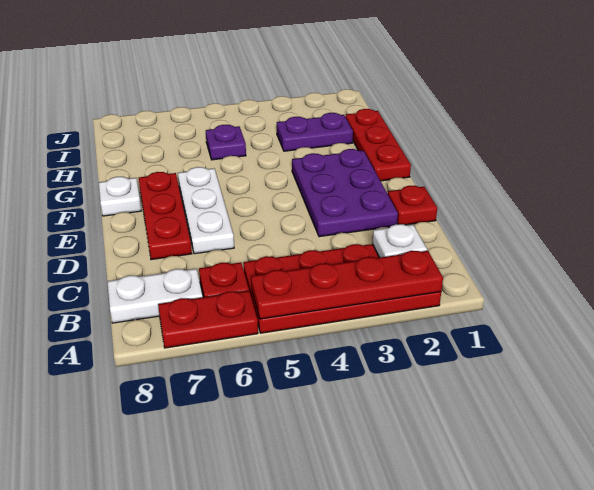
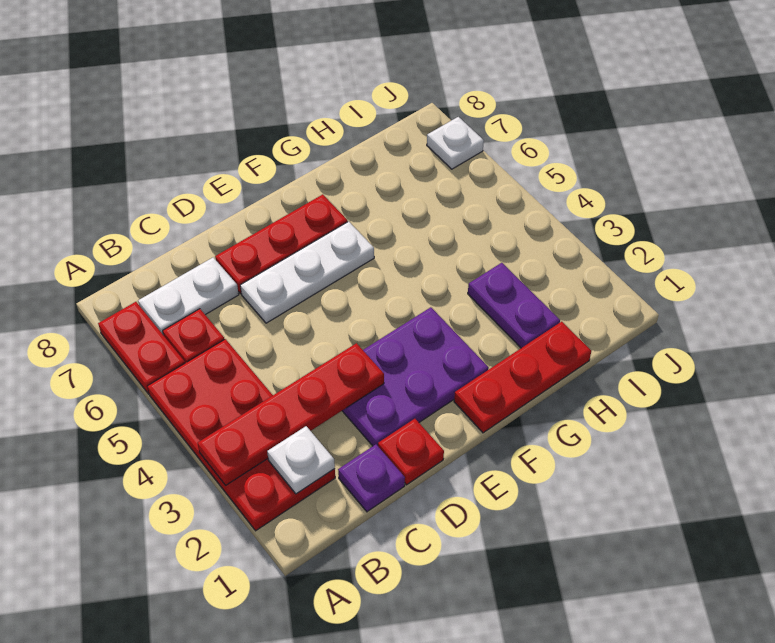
red plate A2:A5 level 2 -> red plate A3:D3 level 2
white plate B7:B8 level 1 -> white plate B7:C7 level 1
white plate F8 level 1 -> white plate J7 level 1
purple plate H5 level 1 -> purple plate C1 level 1

